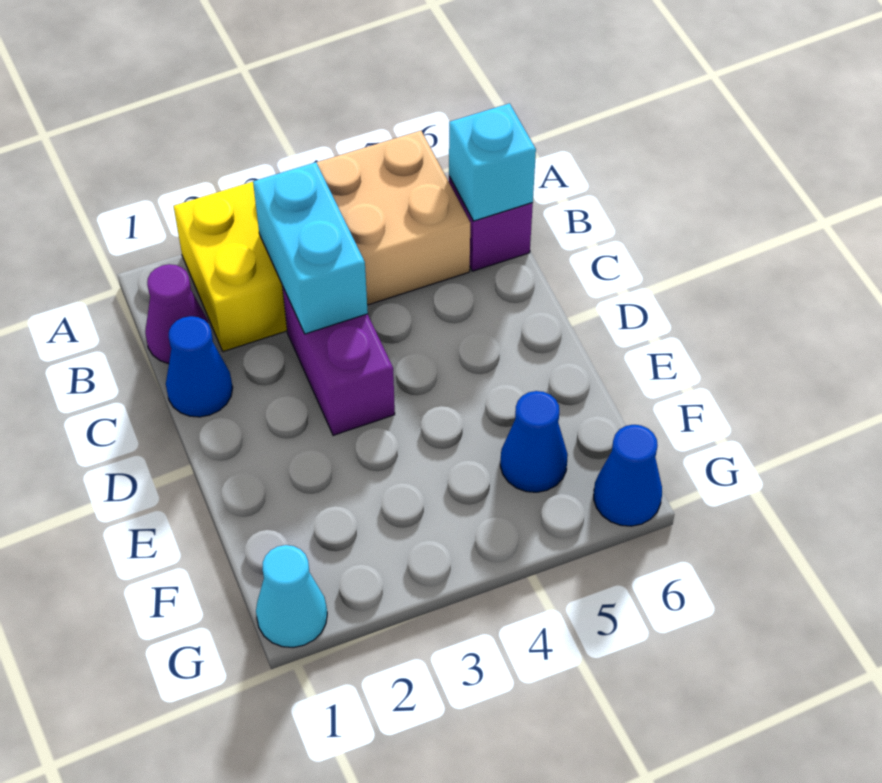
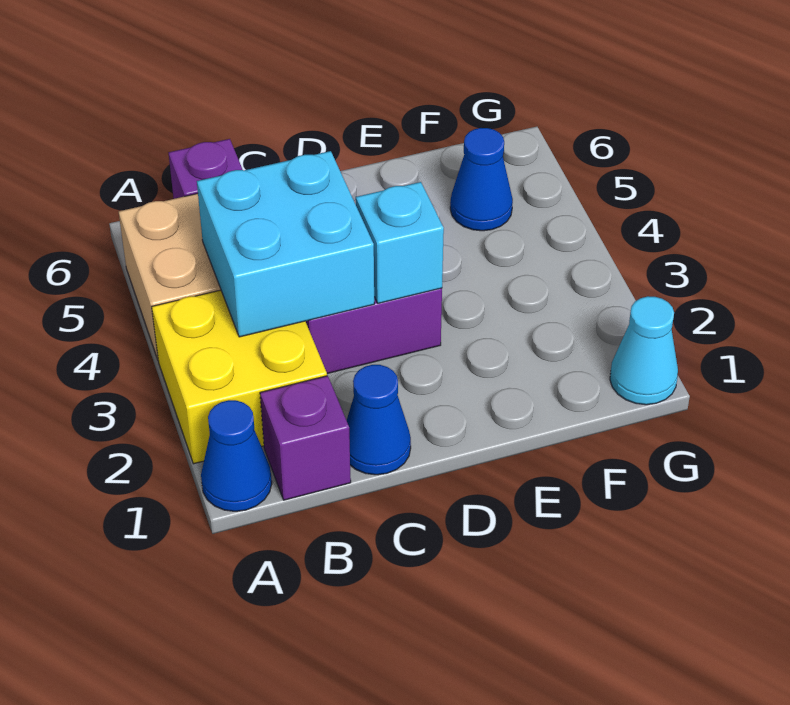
purple cone B1 level 1 -> purple brick B1 level 1
cyan brick B3:C3 level 2 -> cyan brick B3:C4 level 2
cyan brick B6 level 2 -> cyan brick D3 level 2
blue cone G6 level 1 -> blue cone A1 level 1

